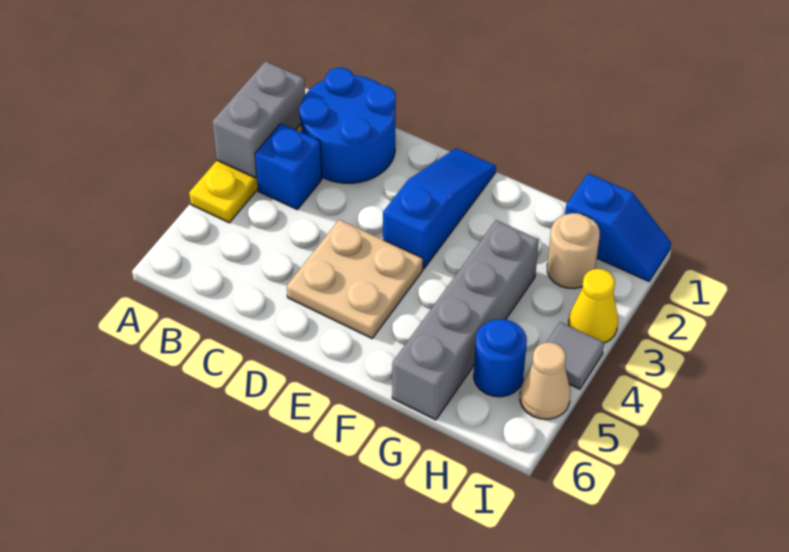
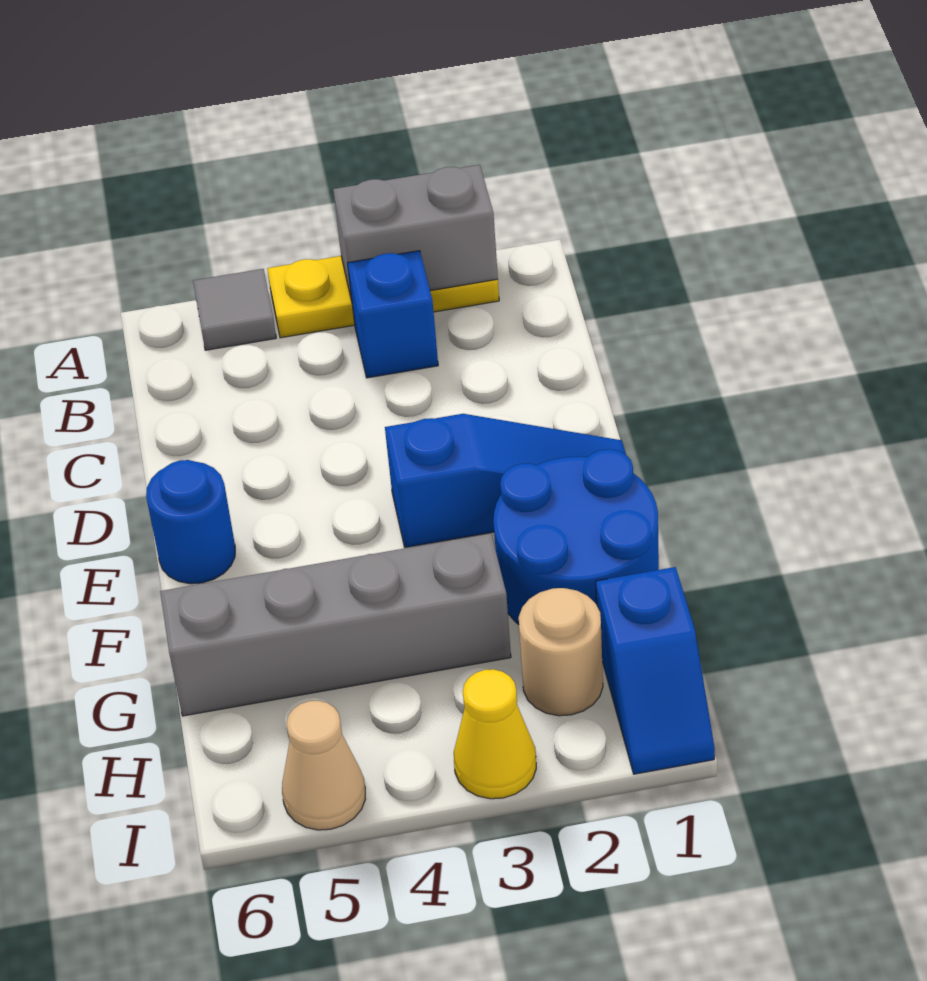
blue round brick B1:C2 level 1 -> blue round brick F1:G2 level 1
tan plate D4:E5 level 1 -> none
blue round brick H5 level 1 -> blue round brick E6 level 1
grey tile I4 level 1 -> grey tile A5 level 1

